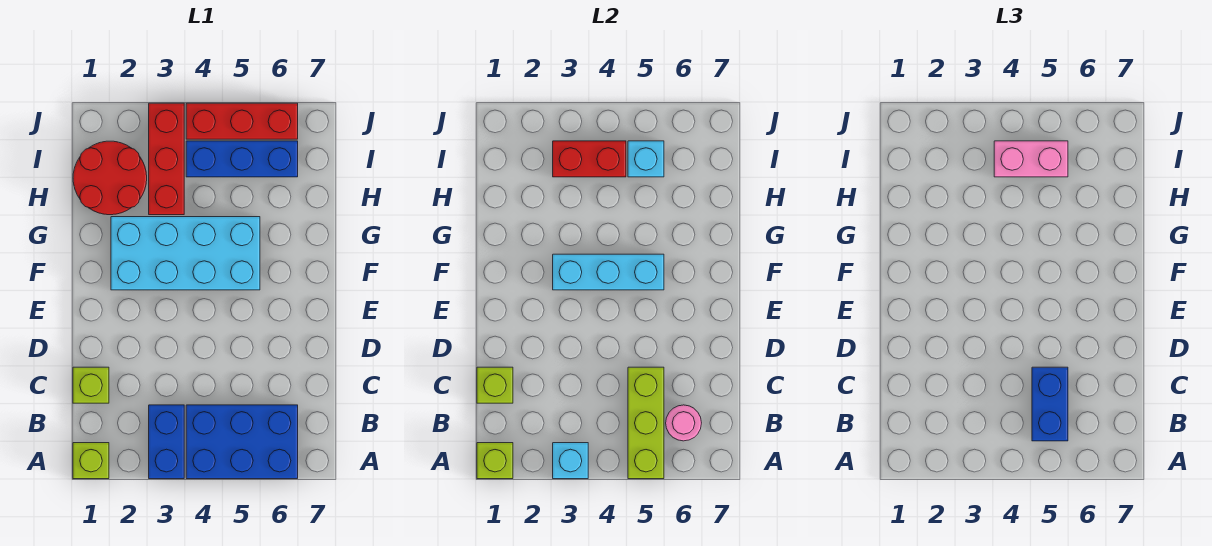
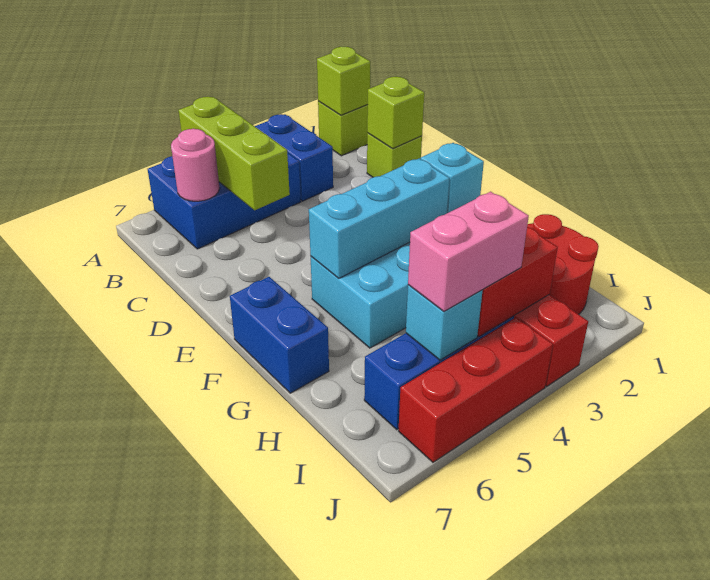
cyan brick A3 level 2 -> cyan brick F2 level 2
blue brick B5:C5 level 3 -> blue brick F7:G7 level 1

